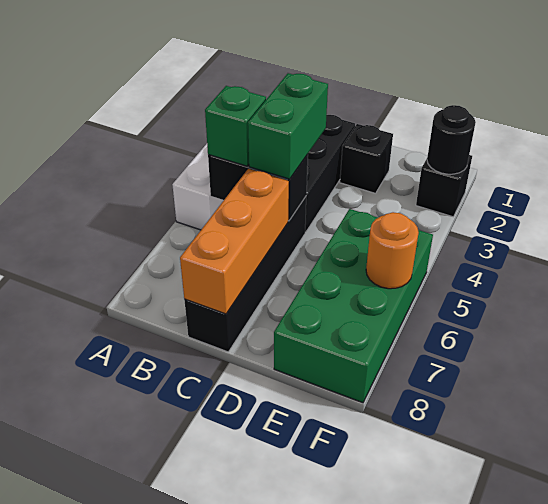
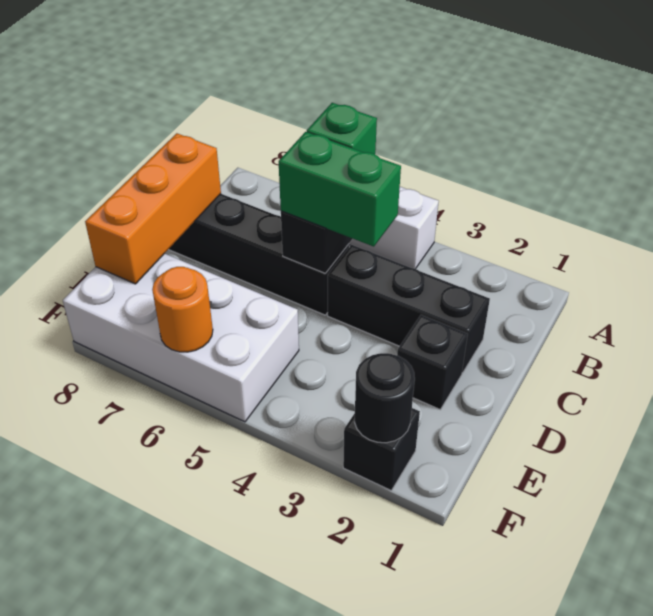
orange brick C6:C8 level 2 -> orange brick C8:E8 level 2
green brick E5:F8 level 1 -> white brick E5:F8 level 1

